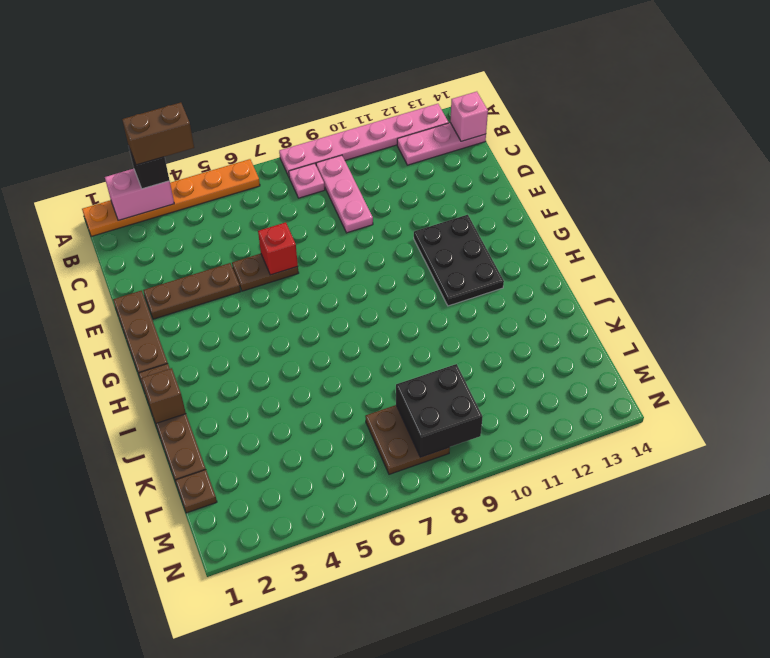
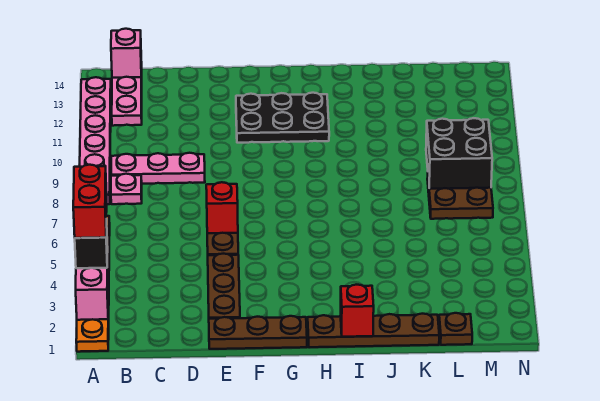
brown brick A3:A4 level 4 -> red brick A3:A4 level 4
brown brick I1 level 2 -> red brick I1 level 2

